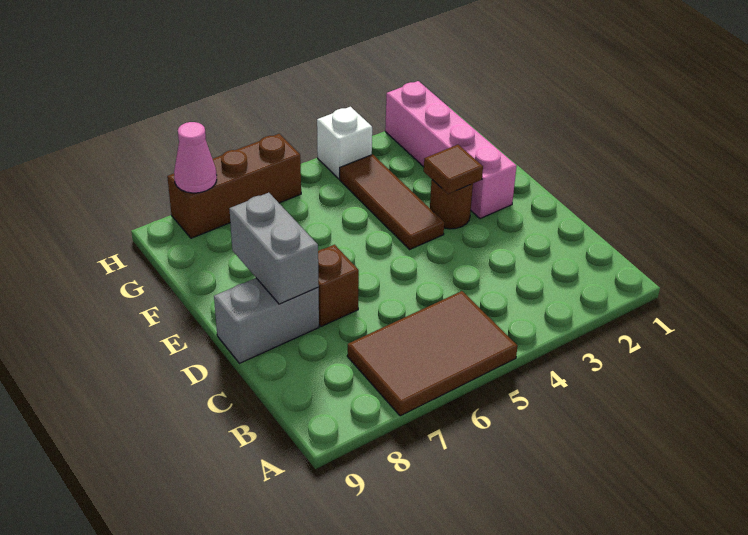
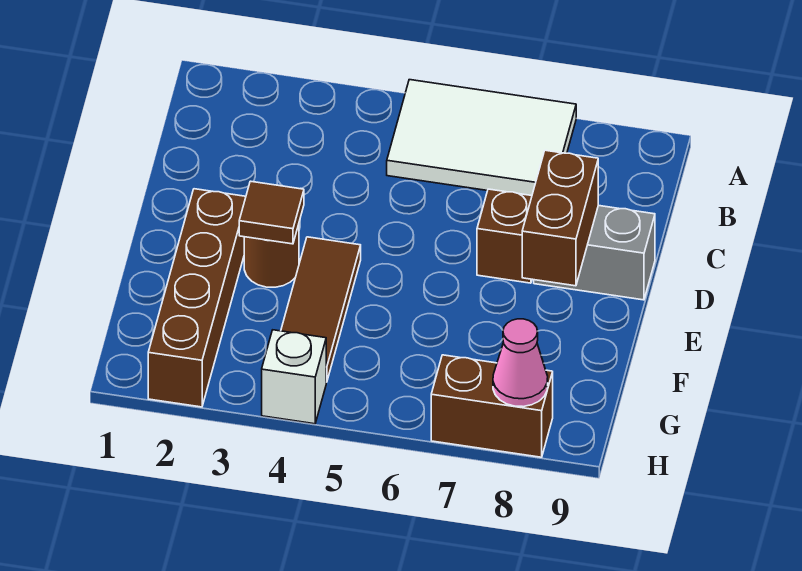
brown tile A5:B7 level 1 -> white tile A5:B7 level 1
grey brick D8:E8 level 2 -> brown brick D8:E8 level 2
pink brick E2:H2 level 1 -> brown brick E2:H2 level 1
brown brick H6:H8 level 1 -> brown brick H7:H8 level 1

